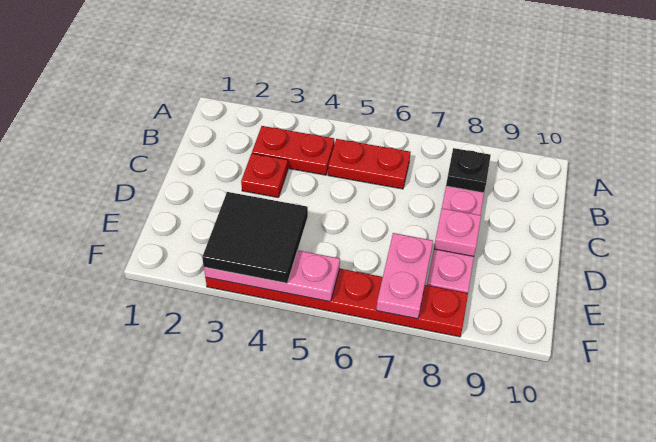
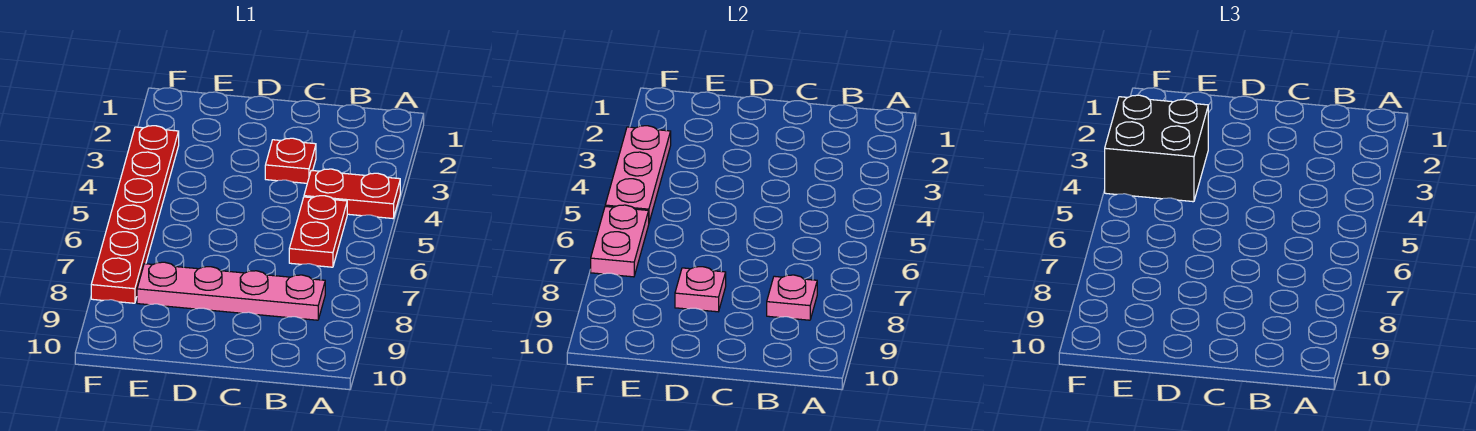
red plate B3:B4 level 1 -> red plate A4:B4 level 1
black plate B8 level 2 -> pink plate B8 level 2
black tile E3:F4 level 3 -> black brick E3:F4 level 3
pink plate E7:F7 level 2 -> pink plate F6:F7 level 2

